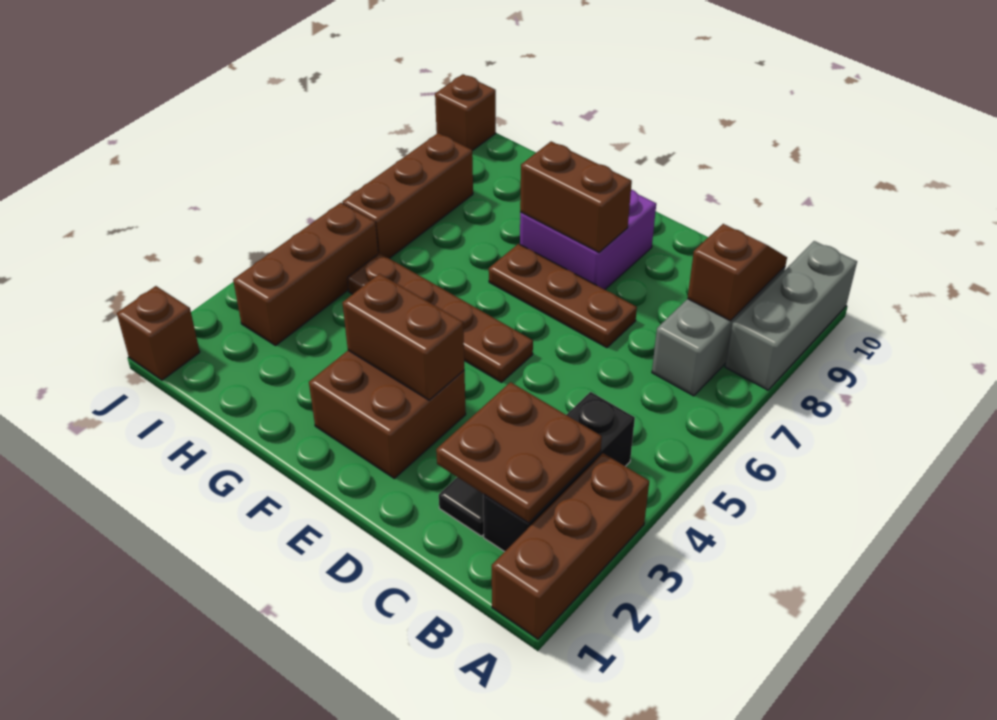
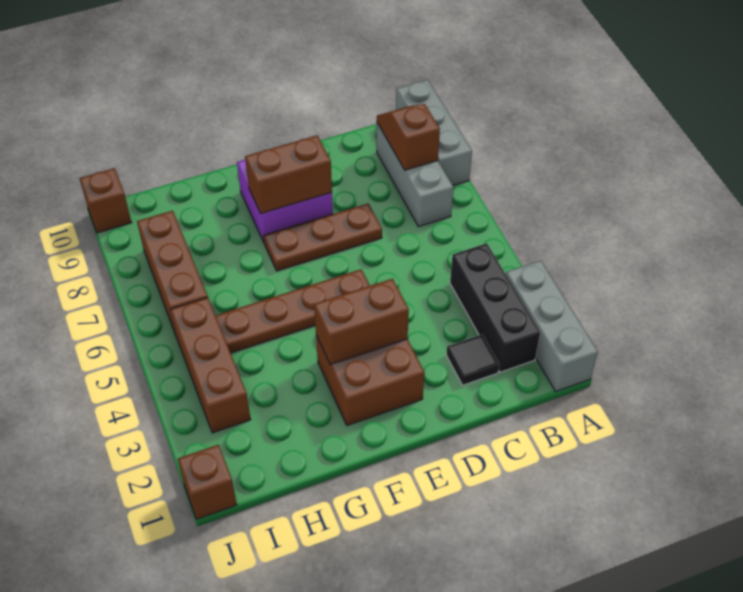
brown brick A1:A3 level 1 -> grey brick A1:A3 level 1
brown plate B2:C3 level 2 -> none

